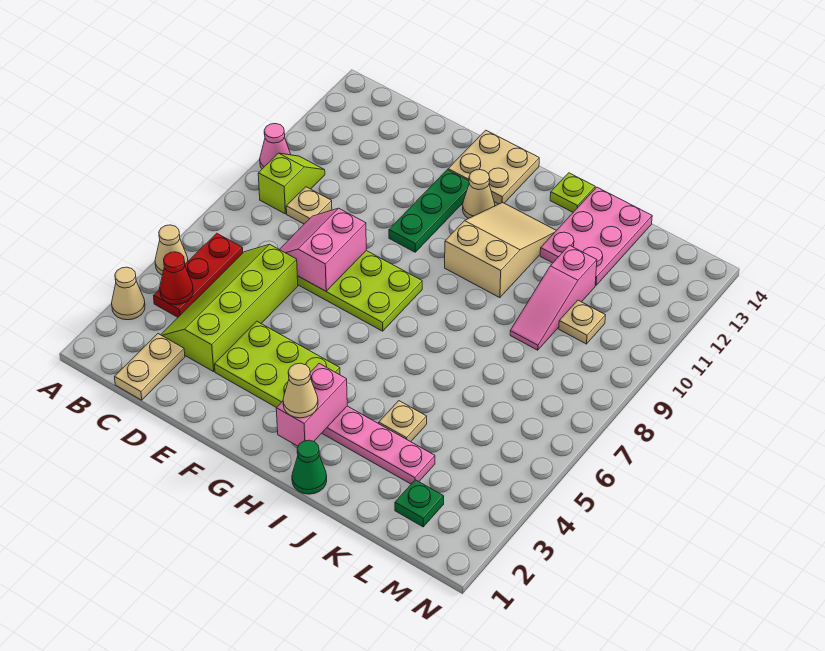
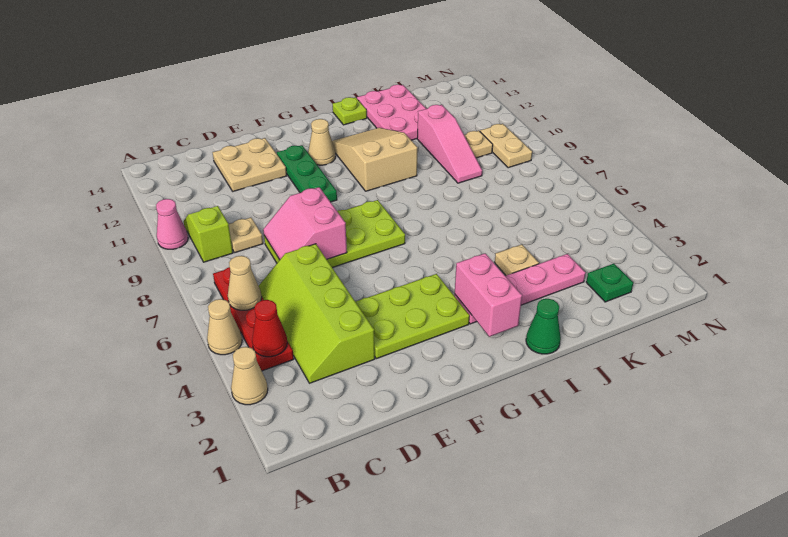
red plate B4:B6 level 1 -> red plate B4:B7 level 1
tan plate C1:C2 level 1 -> tan plate M9:M10 level 1
tan plate F13:G14 level 1 -> tan plate D12:E13 level 1
tan cone H2 level 3 -> tan cone B6 level 2

